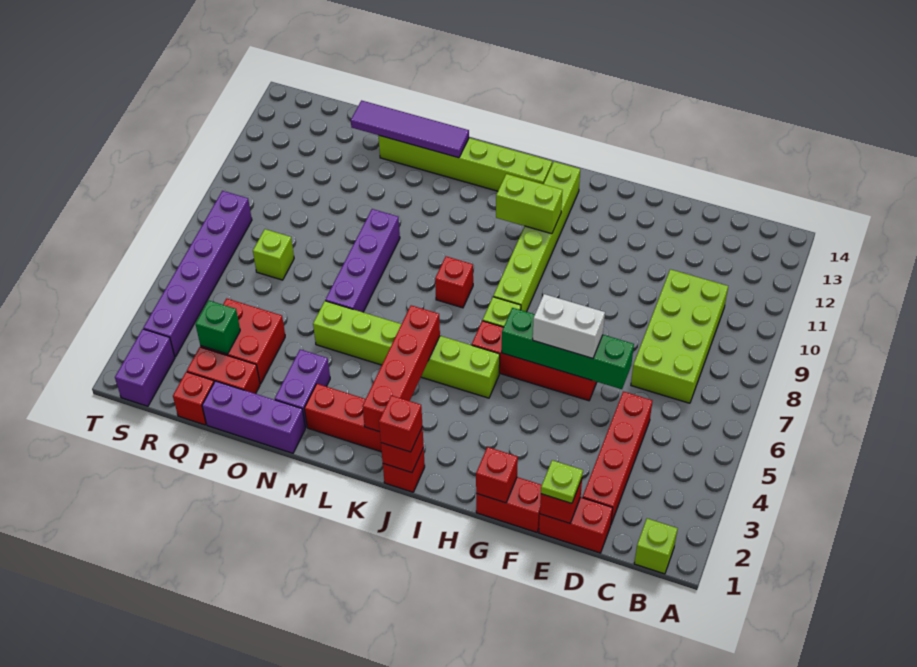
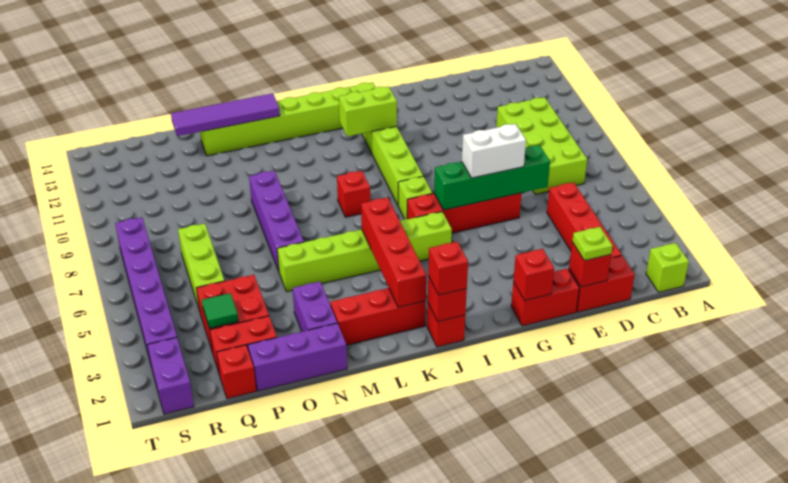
green brick Q3 level 2 -> green tile Q3 level 2
lime brick Q7 level 1 -> lime brick Q5:Q7 level 1

